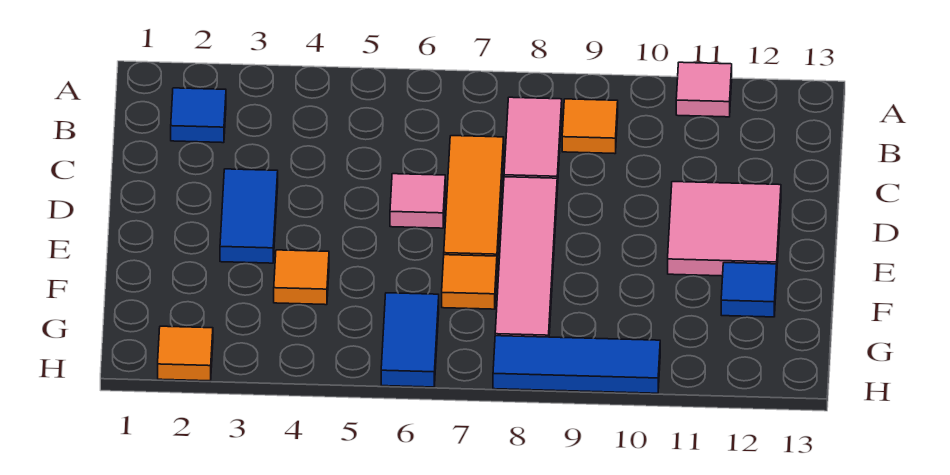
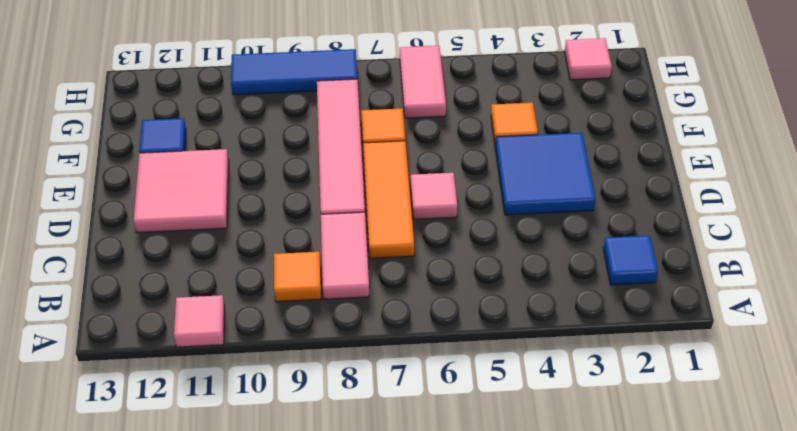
blue tile D3:E3 level 1 -> blue tile D3:E4 level 1
blue tile G6:H6 level 1 -> pink tile G6:H6 level 1
orange tile H2 level 1 -> pink tile H2 level 1

